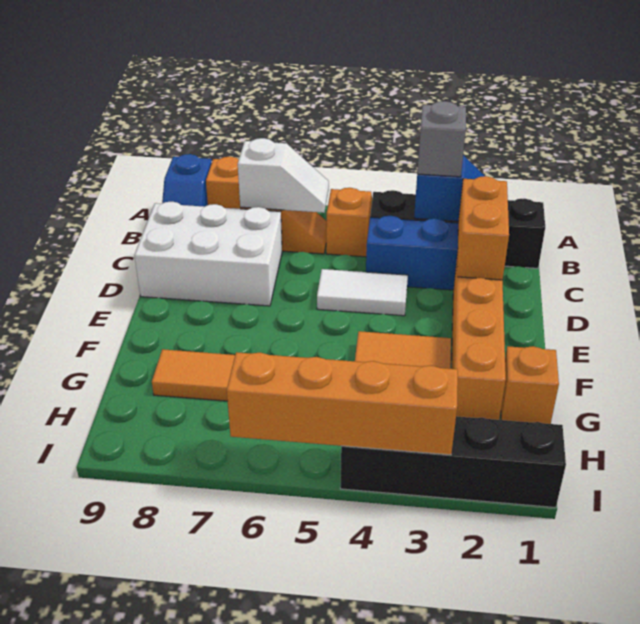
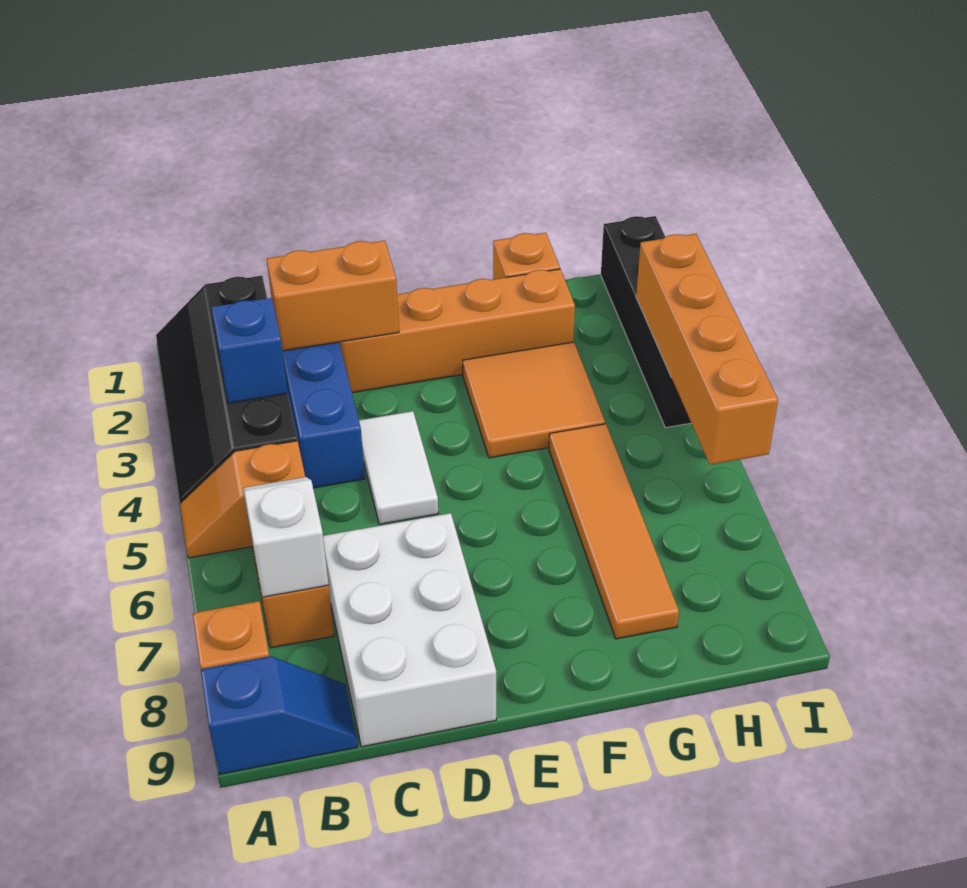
grey brick B3 level 3 -> none

